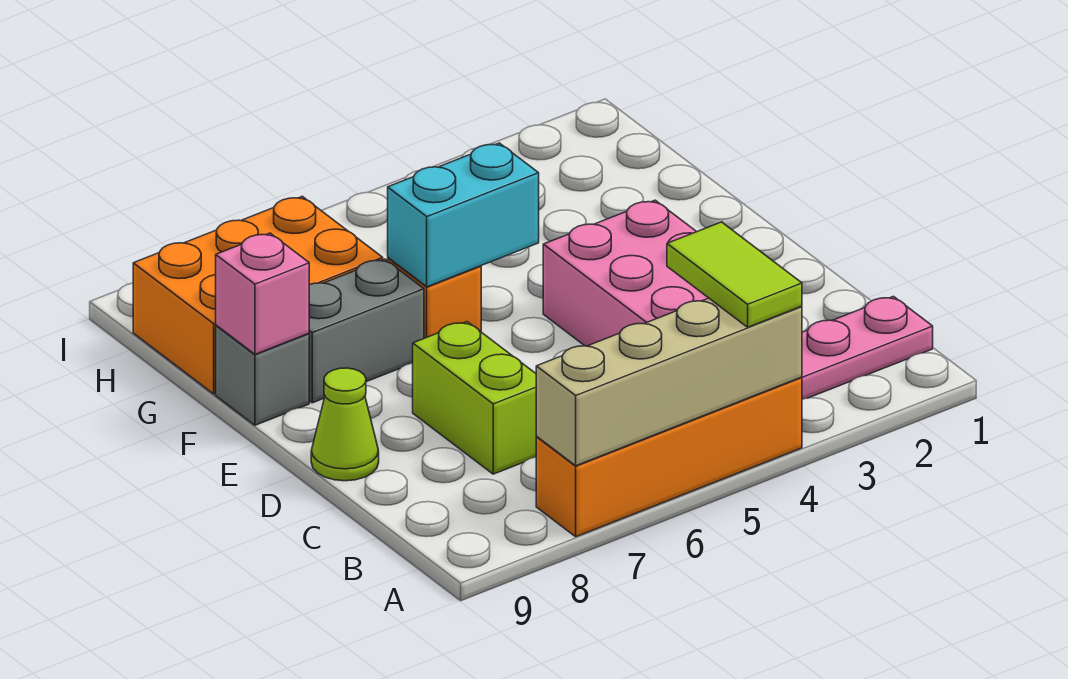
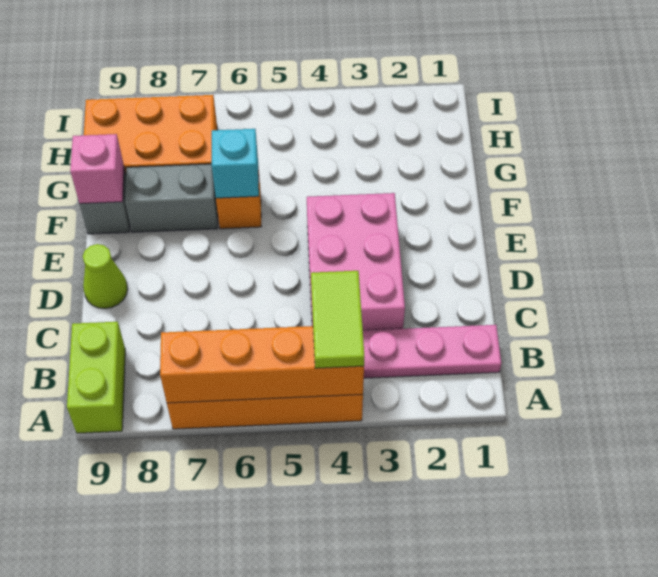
tan brick A4:A7 level 2 -> orange brick A4:A7 level 2
lime brick C7:D7 level 1 -> lime brick A9:B9 level 1
cyan brick F5:F6 level 2 -> cyan brick F6 level 2

